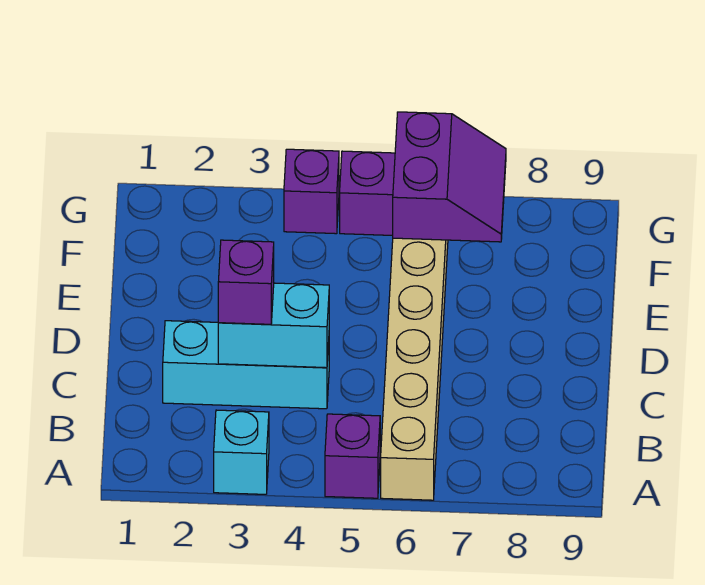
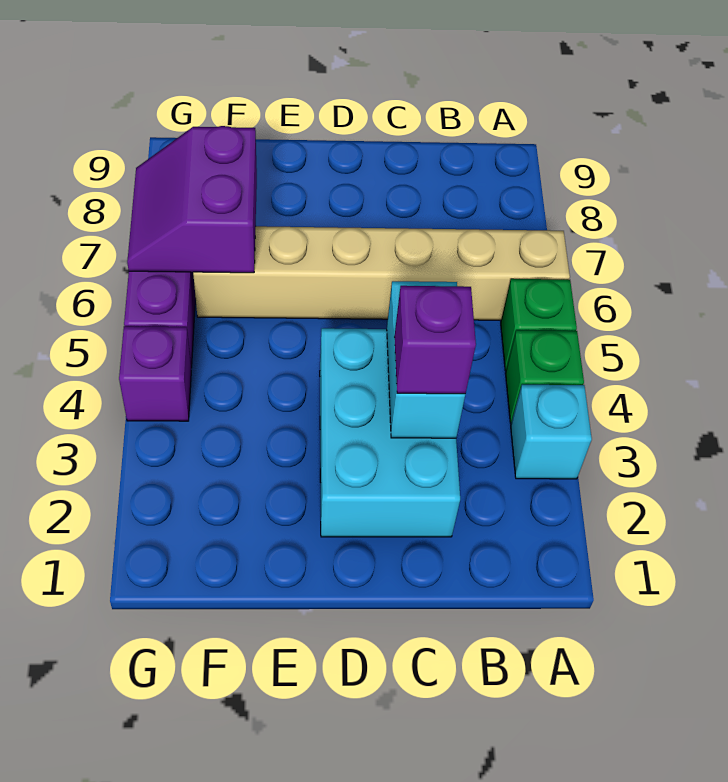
none -> green brick A4 level 1
purple brick A5 level 1 -> green brick A5 level 1
cyan brick C2:C4 level 1 -> cyan brick C2:D4 level 1
purple slope F6:G7 level 2 top 6 -> purple slope F6:G7 level 2 top F

